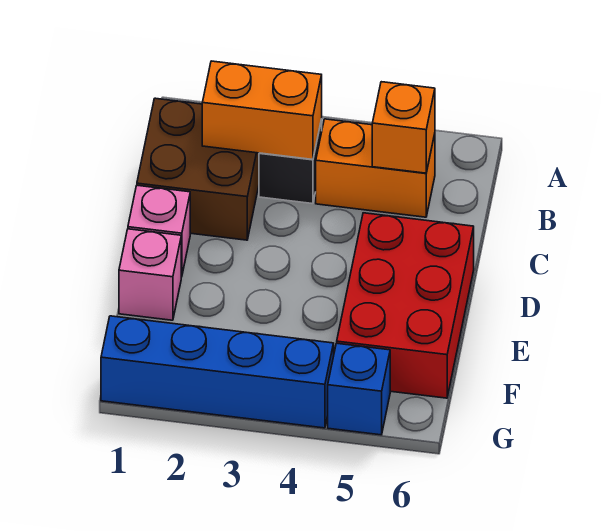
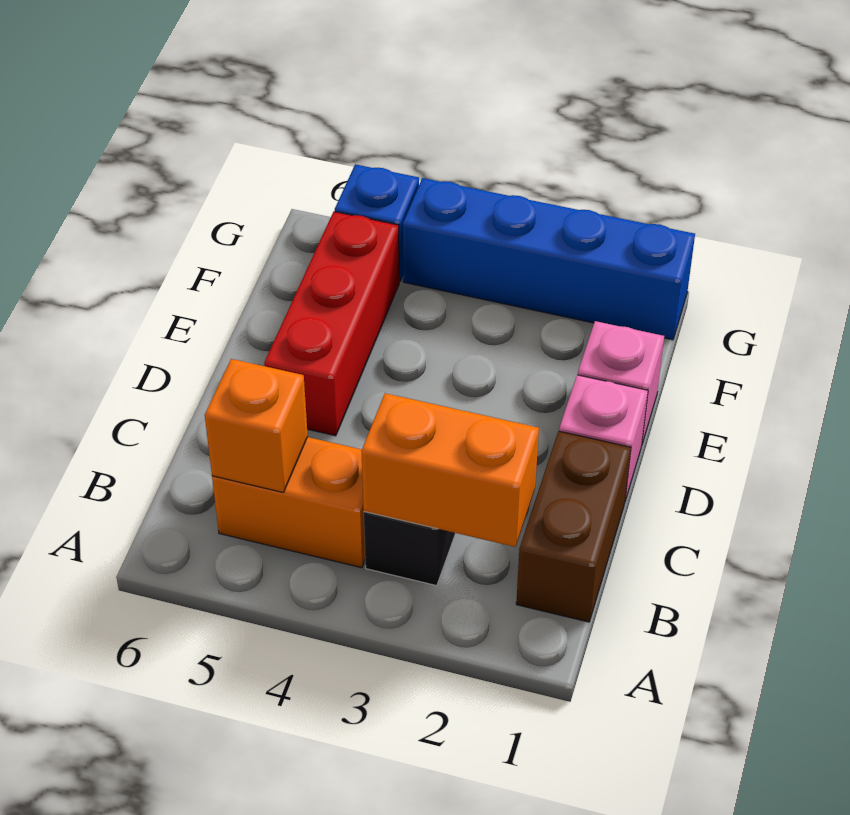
brown brick B1:C2 level 1 -> brown brick B1:C1 level 1
red brick D5:F6 level 1 -> red brick D5:F5 level 1

